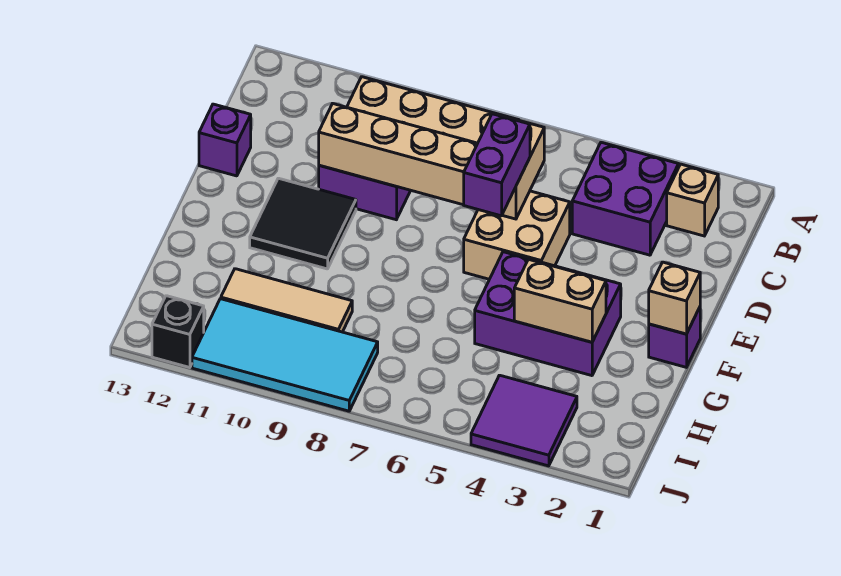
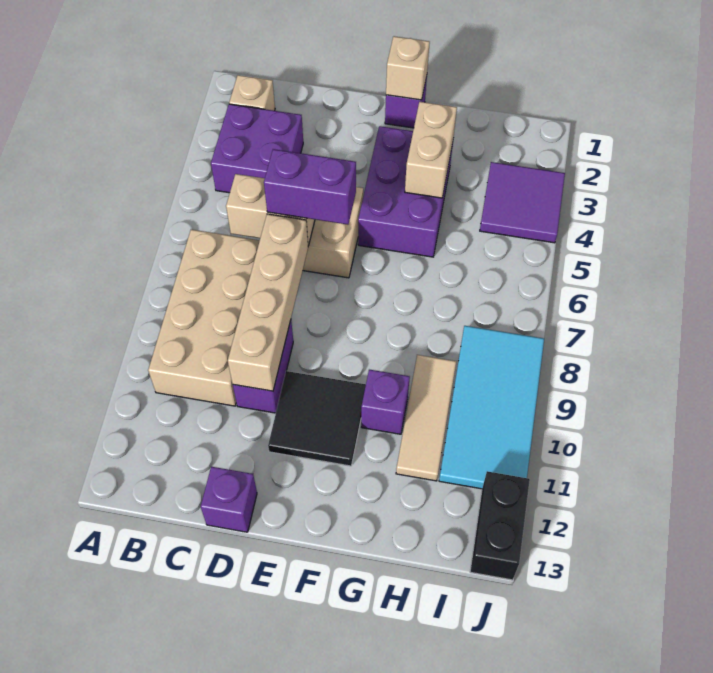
none -> purple brick G10 level 1
black brick J12 level 1 -> black brick J12:J13 level 1

